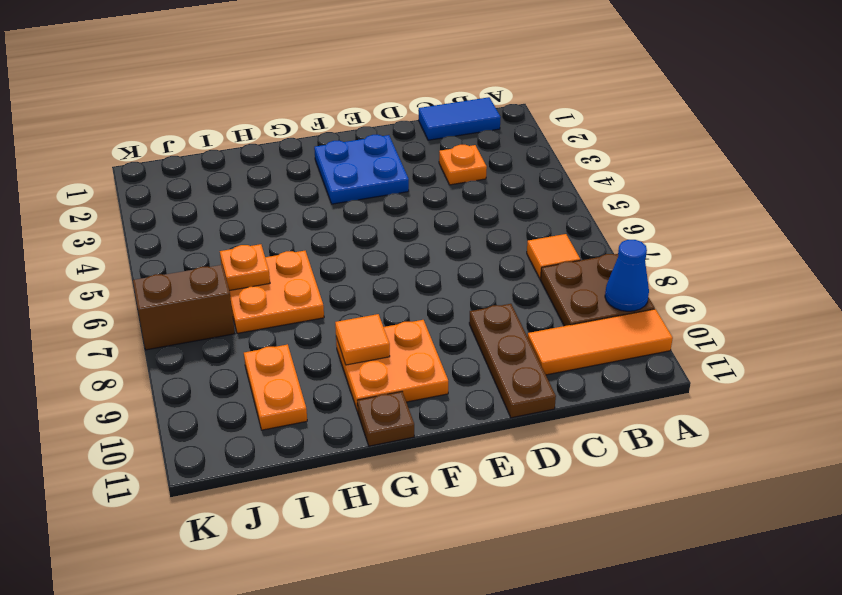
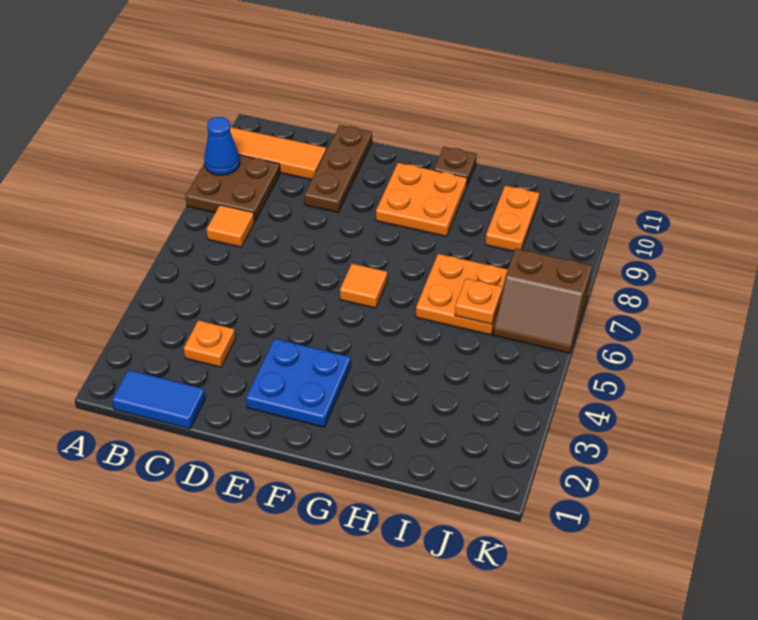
orange tile G9 level 2 -> orange tile F6 level 1

